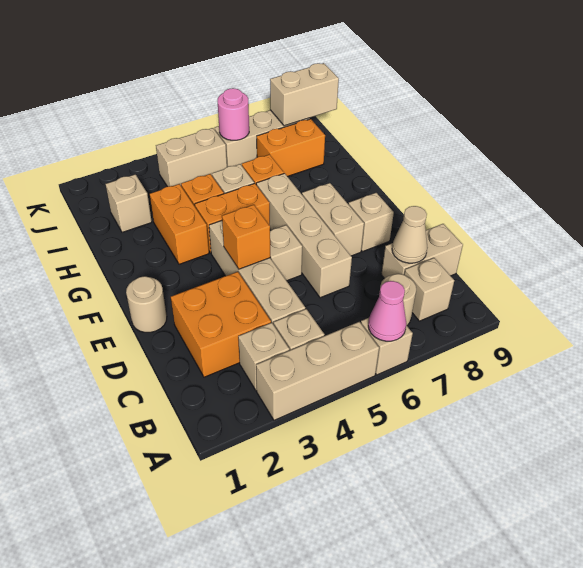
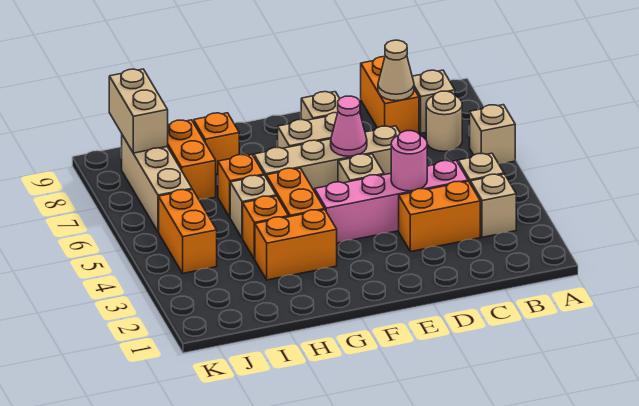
tan brick A3:A5 level 1 -> none
pink cone A6 level 2 -> pink cone E6 level 2
orange brick C2:D3 level 1 -> orange brick C3:D3 level 1
tan brick C4:F4 level 1 -> pink brick C4:F4 level 1
tan brick C8:C9 level 1 -> orange brick C8:C9 level 1
tan round brick E1 level 1 -> none
orange brick E4 level 2 -> orange brick H8 level 1
tan brick I2 level 1 -> none
tan brick J4:J5 level 1 -> orange brick J4:J5 level 1
pink round brick J6 level 2 -> pink round brick D4 level 2

